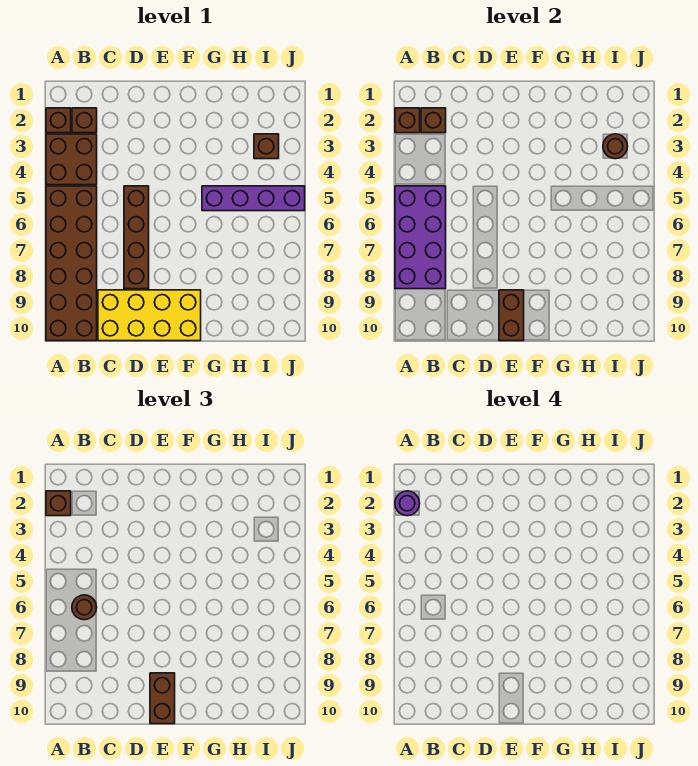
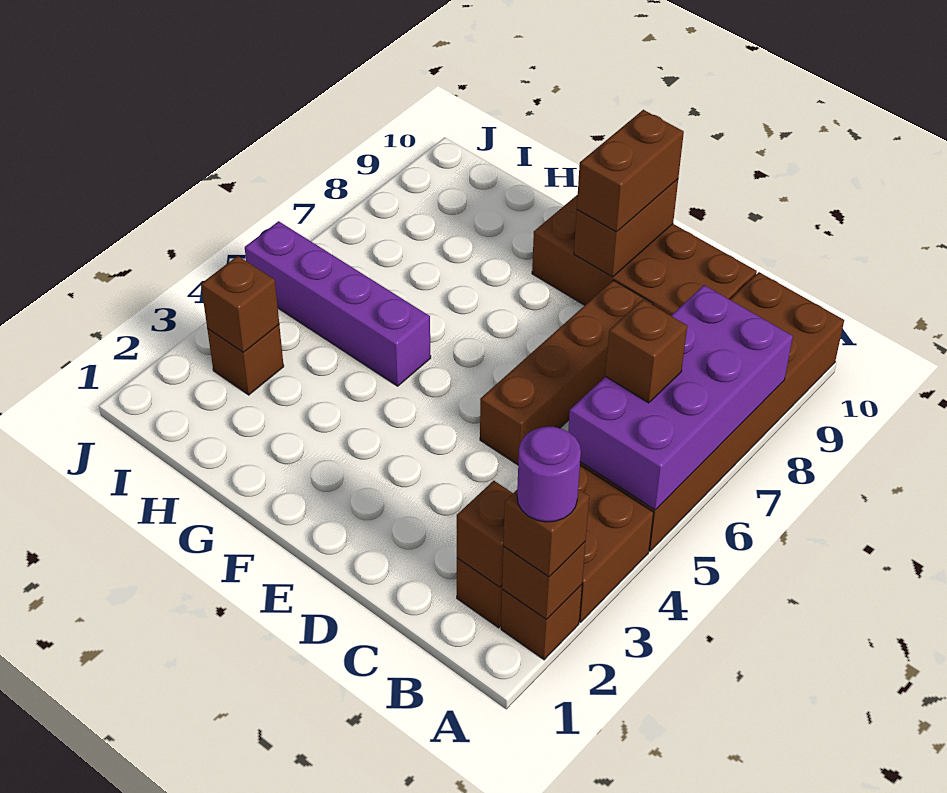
brown round brick B6 level 3 -> brown brick B6 level 3
yellow brick C9:F10 level 1 -> brown brick C9:F10 level 1
brown round brick I3 level 2 -> brown brick I3 level 2

